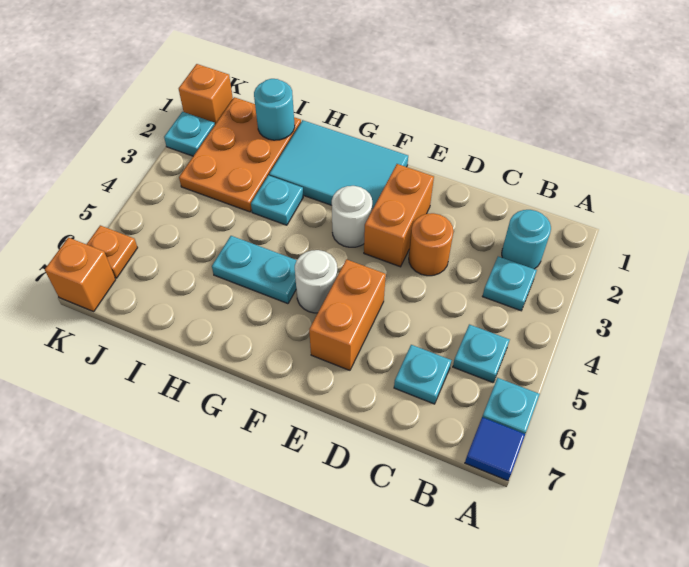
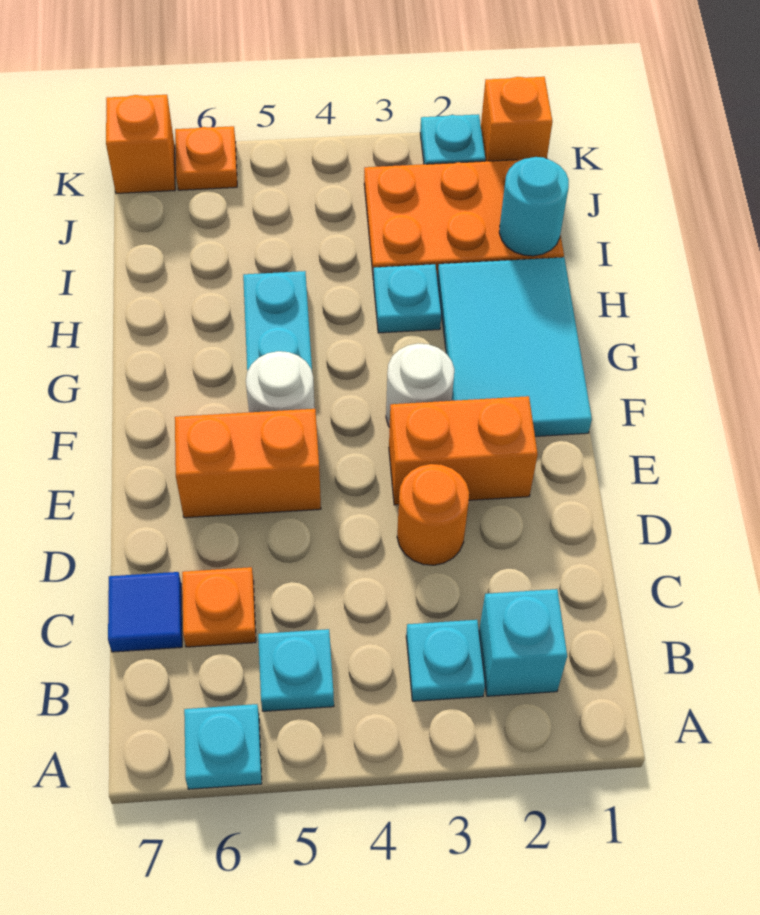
blue tile A7 level 1 -> blue tile C7 level 1
cyan round brick B2 level 1 -> cyan brick B2 level 1
cyan plate C6 level 1 -> orange plate C6 level 1

